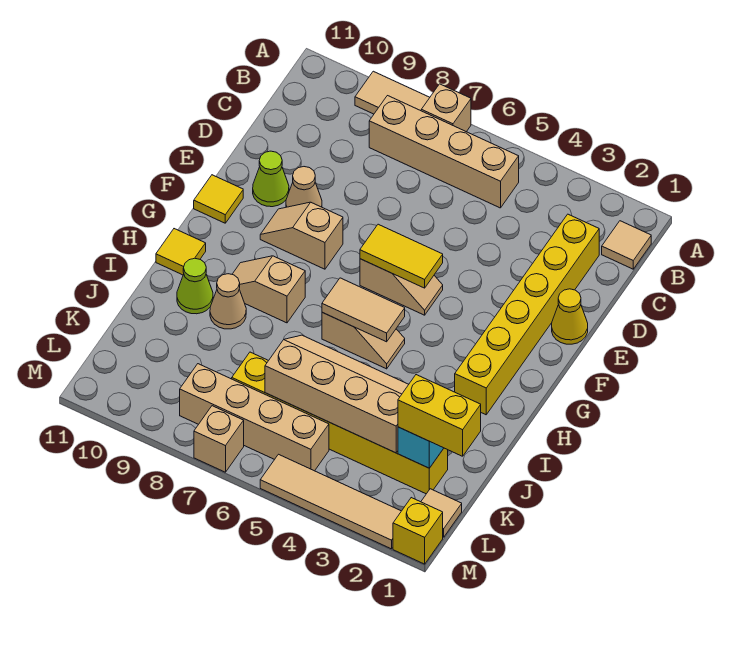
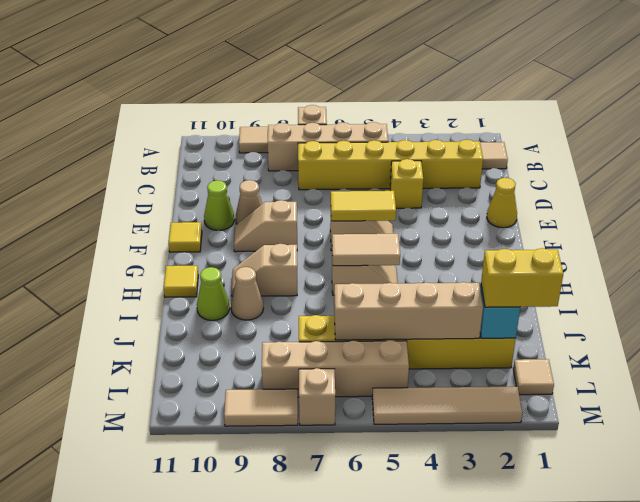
yellow brick C2:H2 level 1 -> yellow brick C2:C7 level 1
yellow brick M1 level 1 -> yellow brick D4 level 1
none -> tan tile M8:M9 level 1

